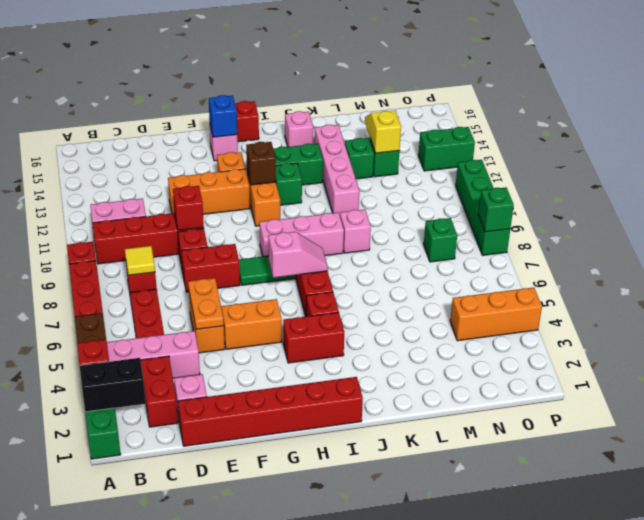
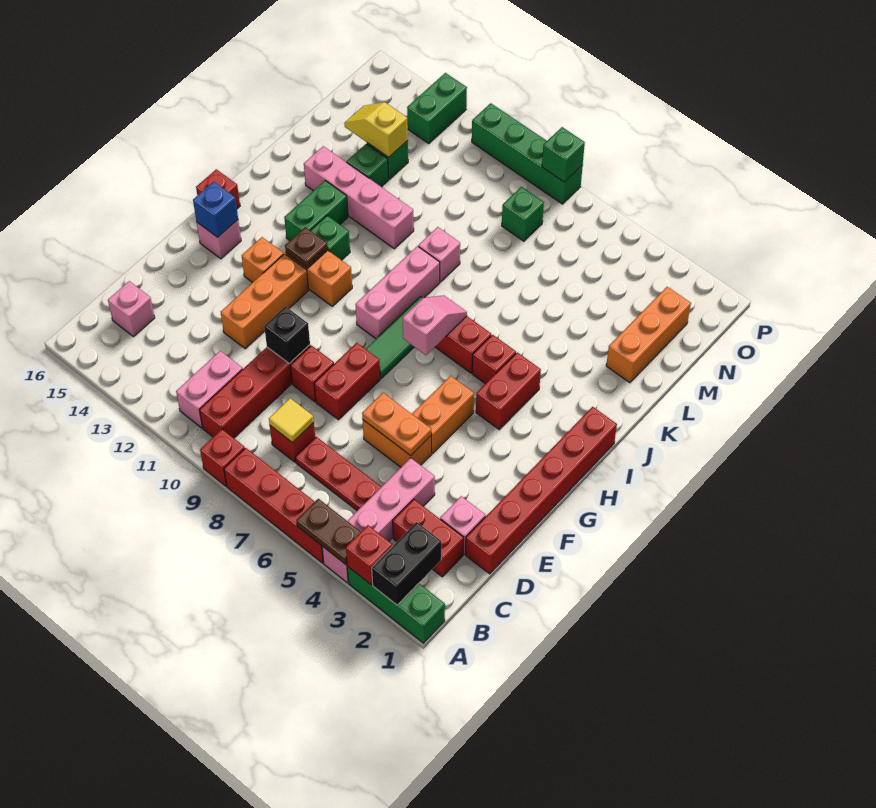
red brick E10 level 2 -> black brick E10 level 2
brown brick H12 level 2 -> brown plate H12 level 2
pink brick J15 level 1 -> pink brick C15 level 1
orange brick N4:P4 level 1 -> orange brick L2:N2 level 1

